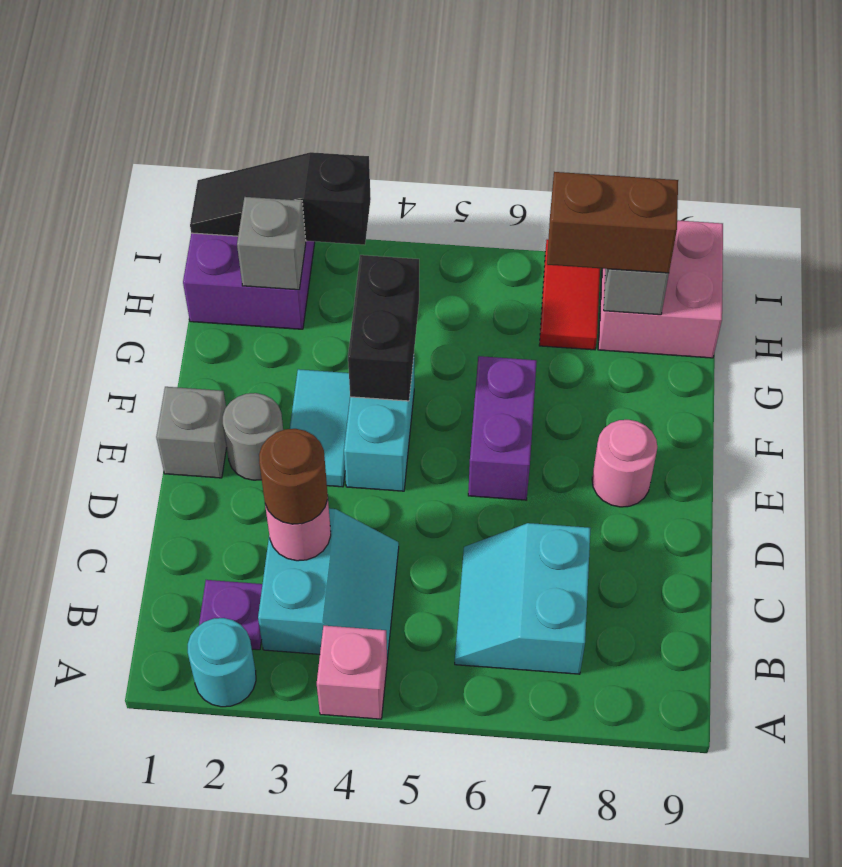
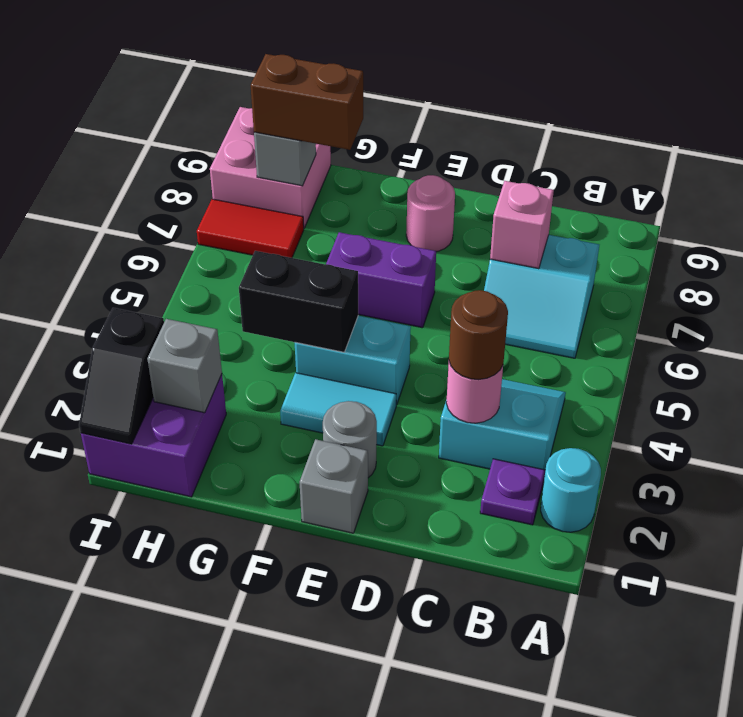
pink brick A4 level 1 -> pink brick C7 level 2
brown brick H7:H8 level 3 -> brown brick G8:H8 level 3
black slope I1:I3 level 2 top 3 -> black slope I1:I2 level 2 top 2

